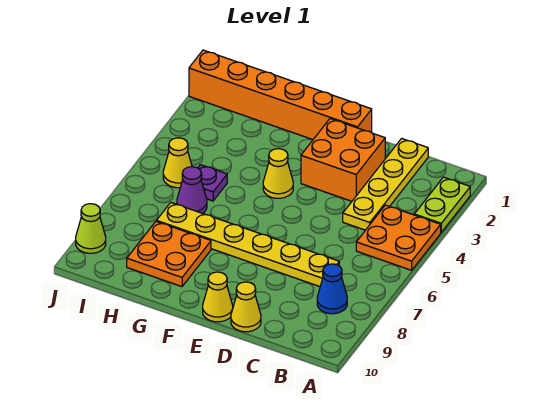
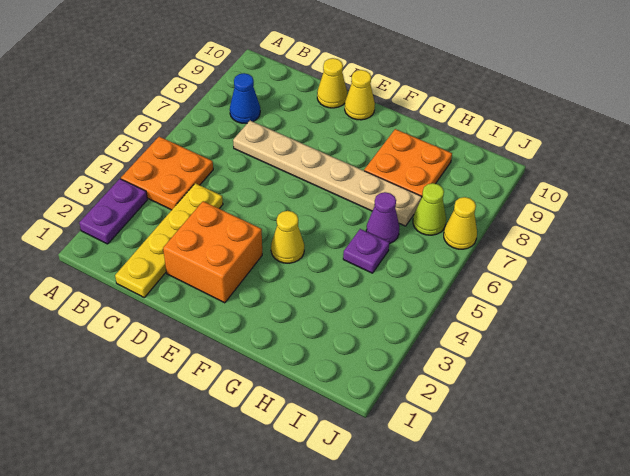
lime plate A2:A3 level 1 -> purple plate A2:A3 level 1
yellow plate C7:H7 level 1 -> tan plate C7:H7 level 1
orange brick E1:J1 level 1 -> none
yellow cone I5 level 1 -> yellow cone J7 level 1
lime cone J9 level 1 -> lime cone I7 level 1

